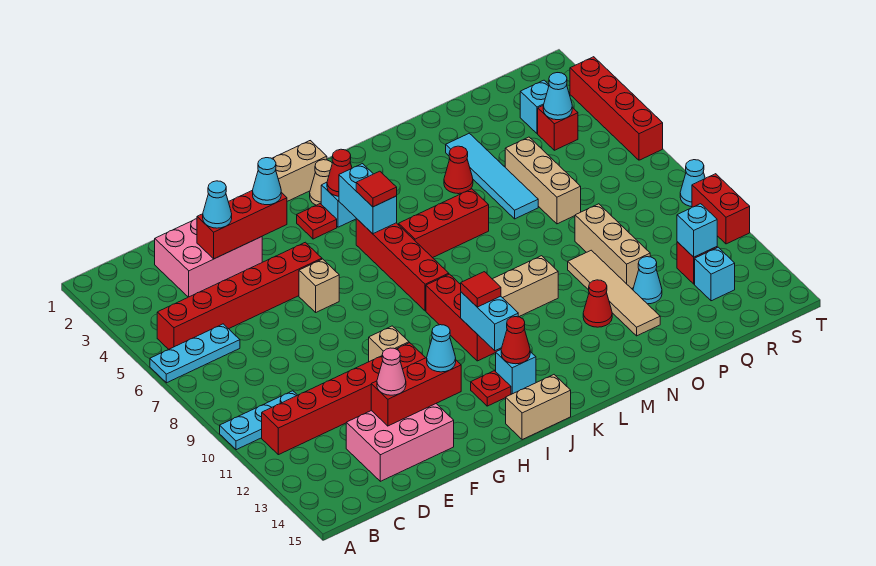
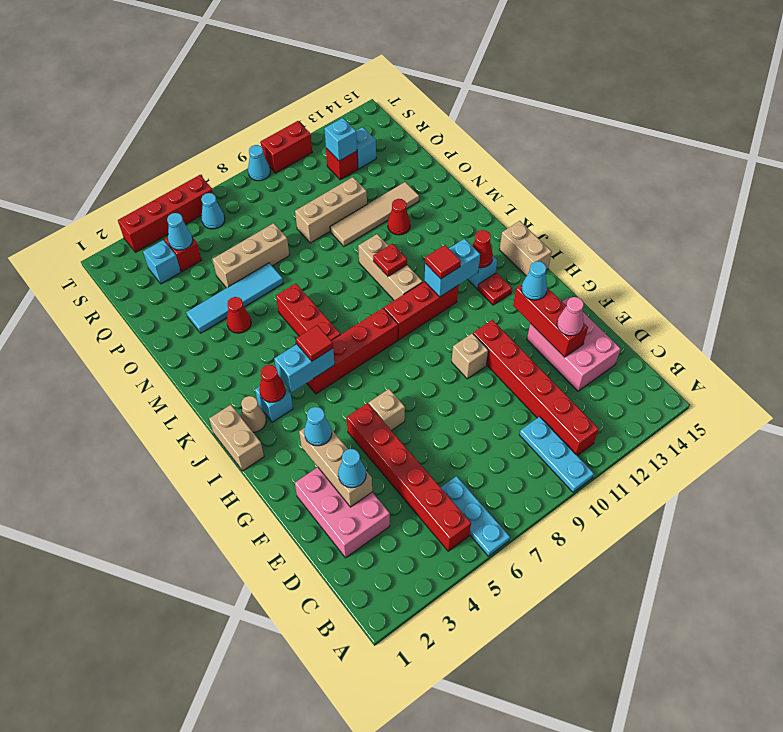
red brick E3:G3 level 2 -> tan brick E3:G3 level 2
red plate I3 level 1 -> red plate L10 level 2
cyan cone P12 level 1 -> cyan cone S6 level 1

